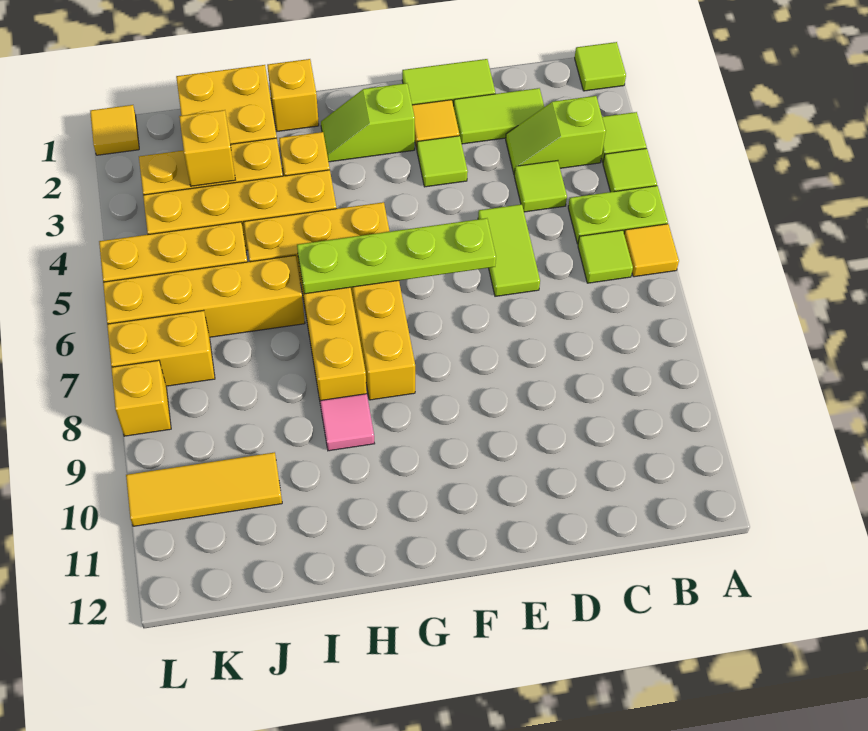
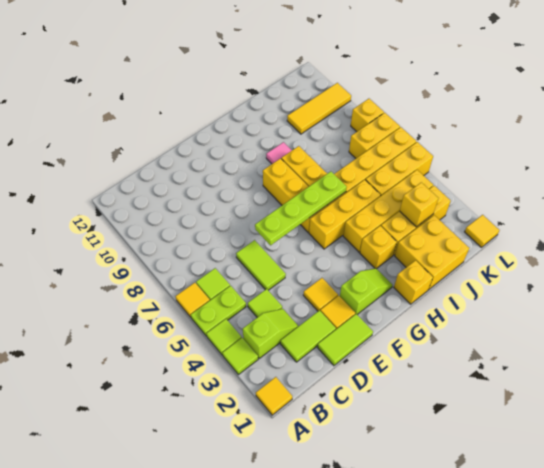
lime tile A1 level 1 -> yellow tile A1 level 1
lime tile E3 level 1 -> yellow tile E3 level 1

